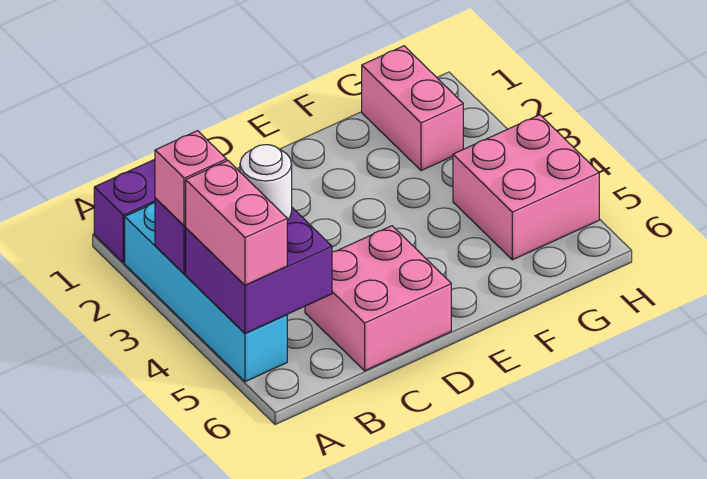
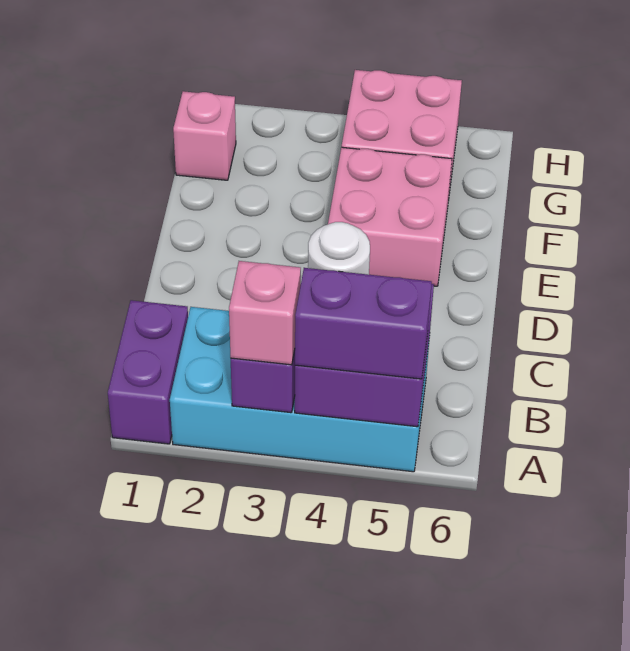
cyan brick A2:A5 level 1 -> cyan brick A2:B5 level 1
pink brick A4:A5 level 3 -> purple brick A4:A5 level 3
pink brick C5:D6 level 1 -> pink brick E4:F5 level 1
pink brick G1:G2 level 1 -> pink brick G1 level 1

